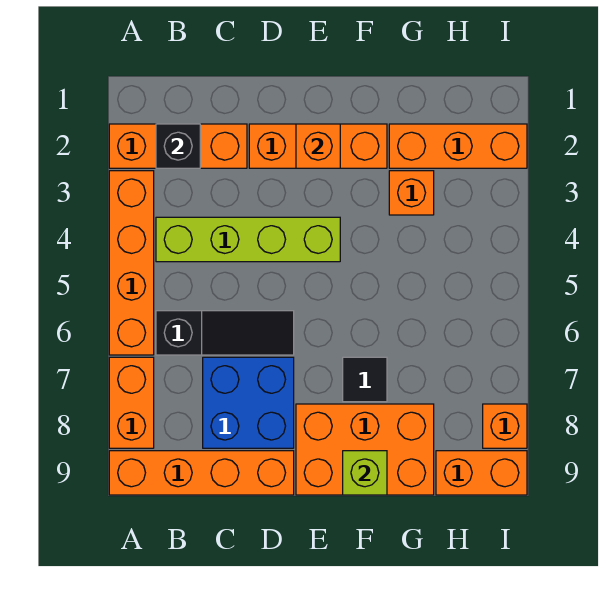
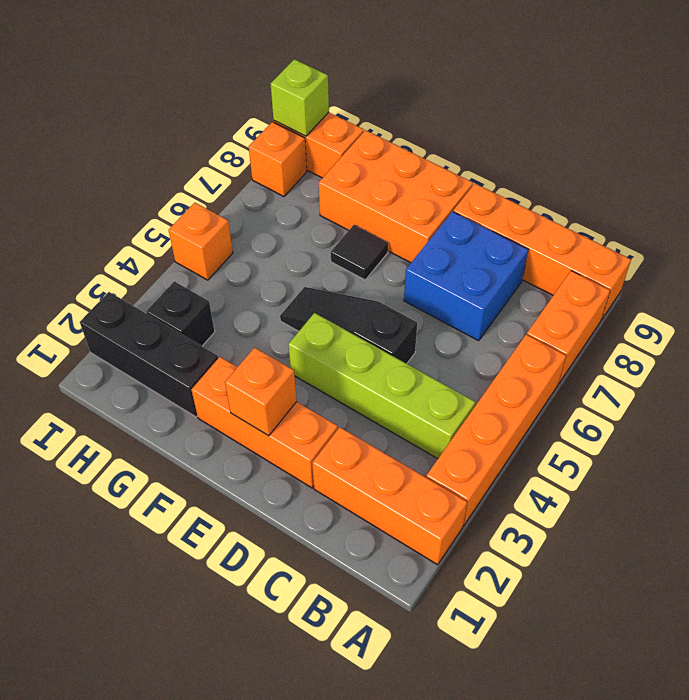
black brick B2 level 2 -> black brick H3 level 1
black slope B6:D6 level 1 top B -> black slope D5:F5 level 1 top D
lime brick F9 level 2 -> lime brick I9 level 2
orange brick G2:I2 level 1 -> black brick G2:I2 level 1
orange brick G3 level 1 -> orange brick I5 level 1

